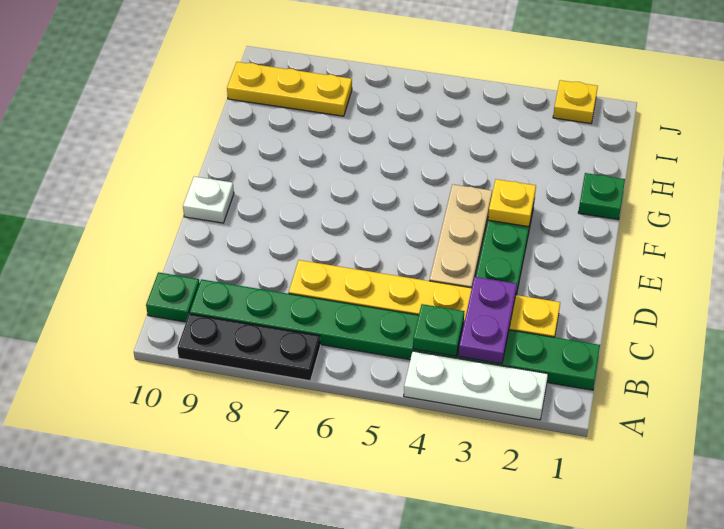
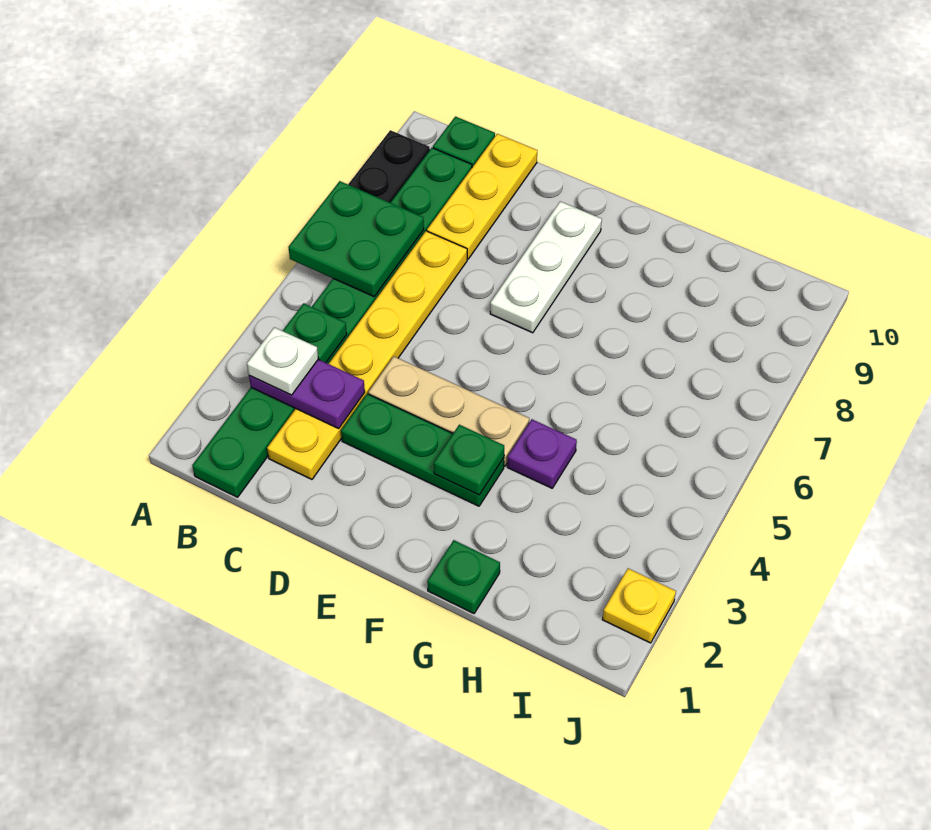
white plate A2:A4 level 1 -> white plate E7:E9 level 1
none -> green plate A6:B7 level 2
white plate E10 level 1 -> white plate B3 level 3
yellow plate F3 level 2 -> green plate F3 level 2
none -> purple plate G4 level 1
yellow plate I8:I10 level 1 -> yellow plate C8:C10 level 1

